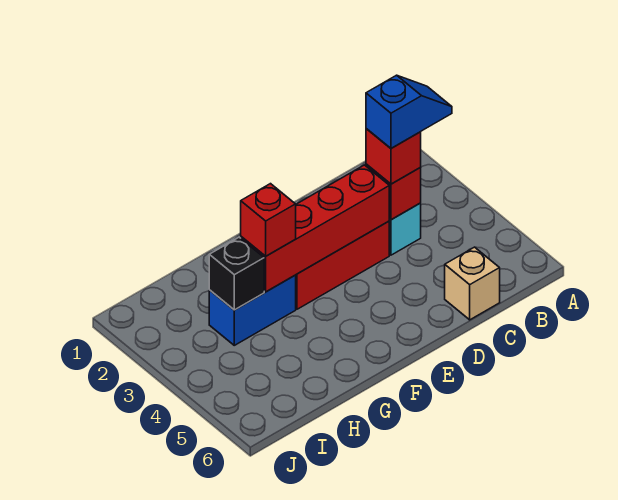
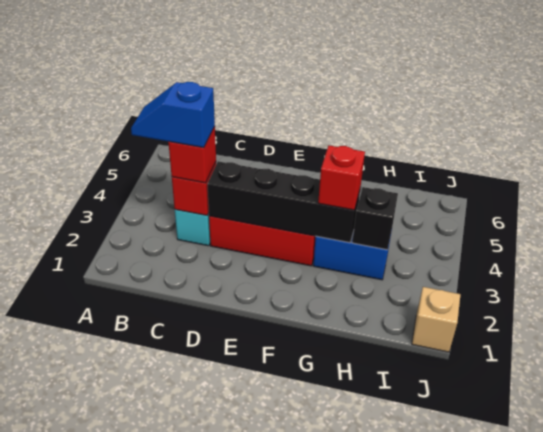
tan brick C6 level 1 -> tan brick J1 level 1
red brick D3:G3 level 2 -> black brick D3:G3 level 2

